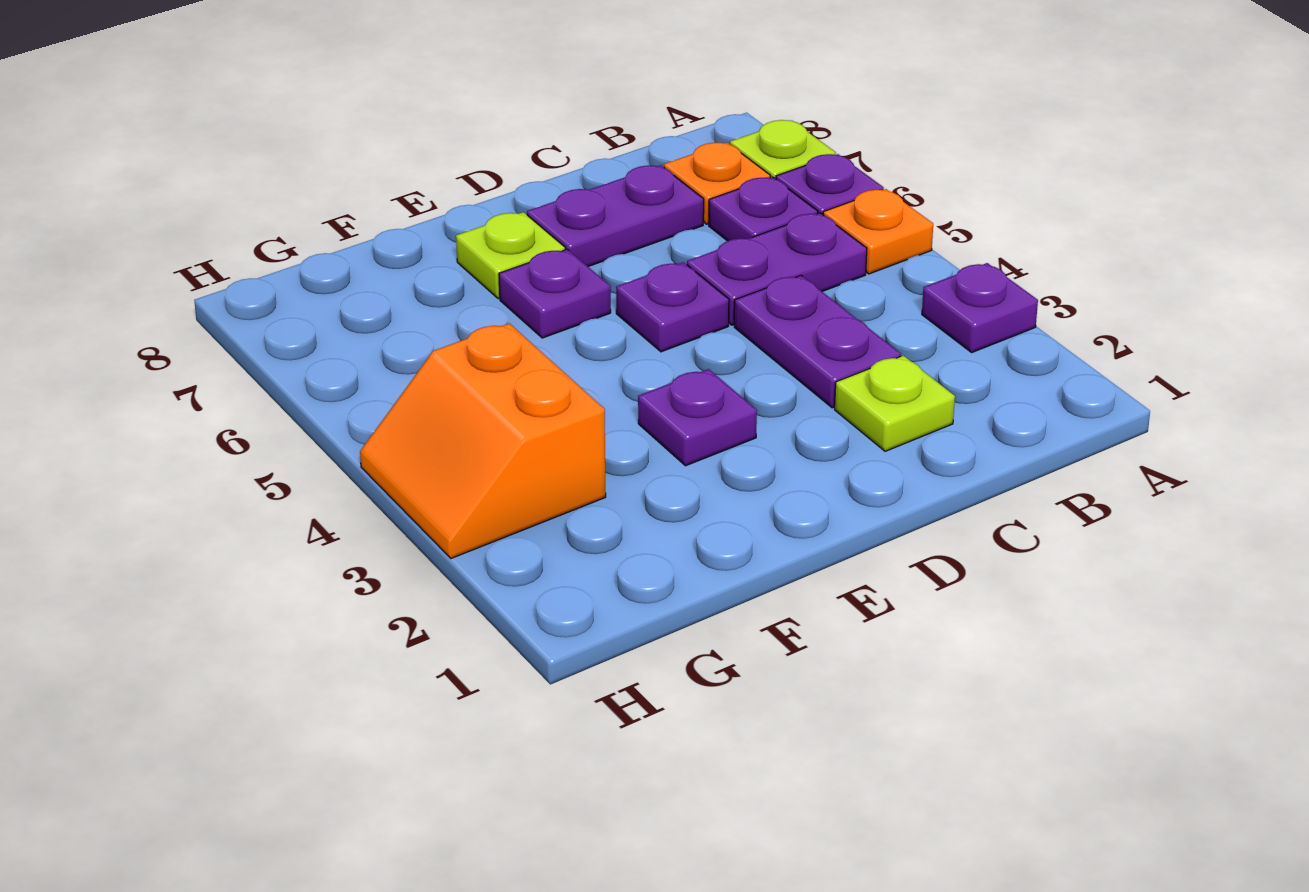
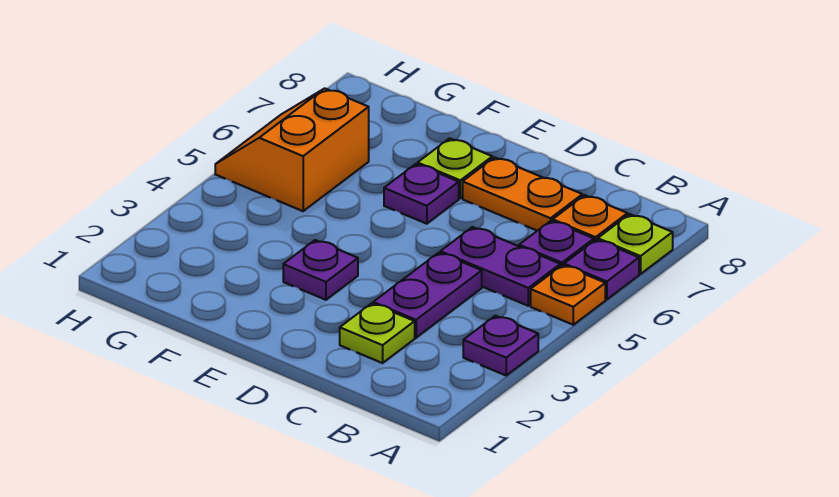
purple plate C7:D7 level 1 -> orange plate C7:D7 level 1
purple plate D5 level 1 -> none
orange slope G3:H4 level 1 top G -> orange slope G5:H6 level 1 top G

